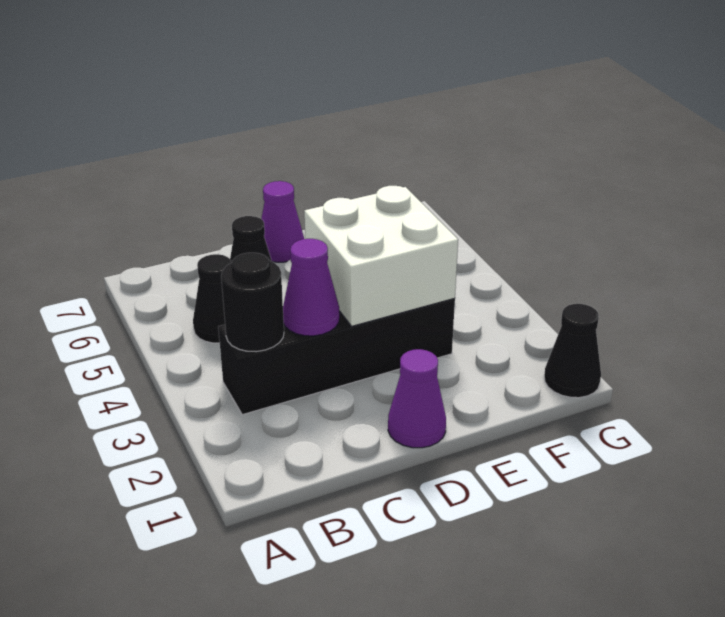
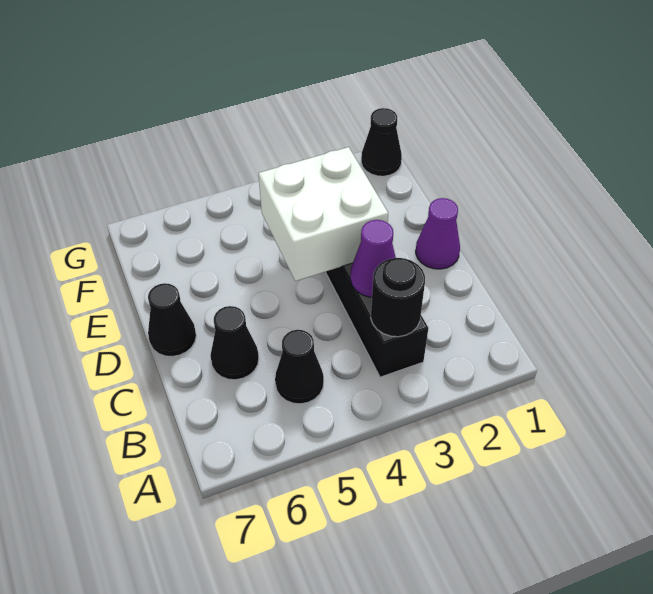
purple cone D7 level 1 -> black cone D7 level 1

